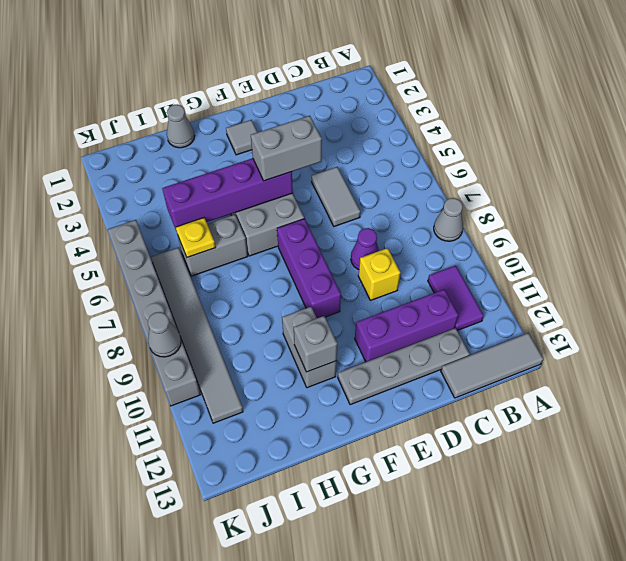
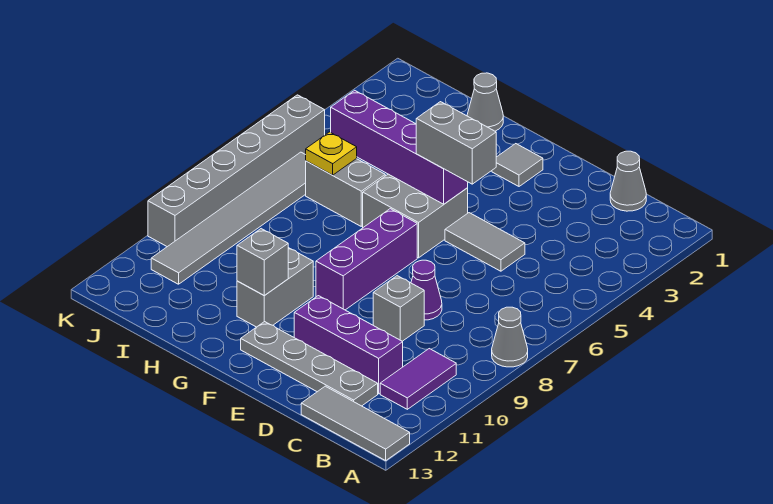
grey tile D5:D6 level 1 -> grey tile D5:E5 level 1
yellow brick D9 level 1 -> grey brick D9 level 1
grey cone K9 level 2 -> grey cone C1 level 1

